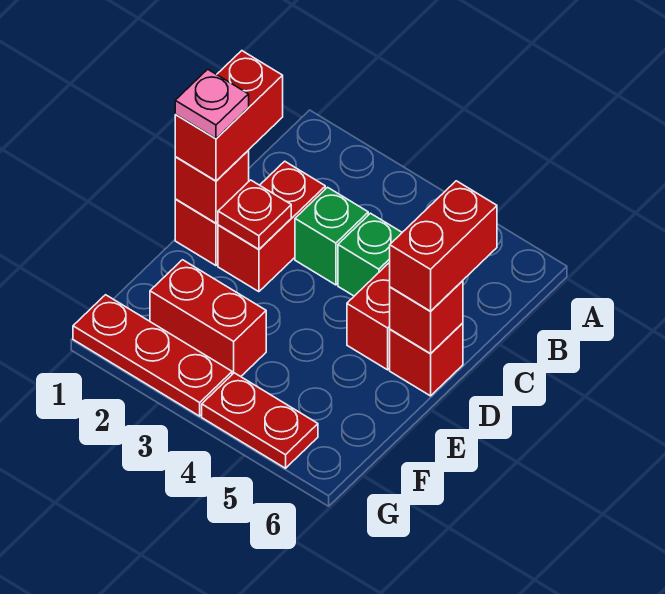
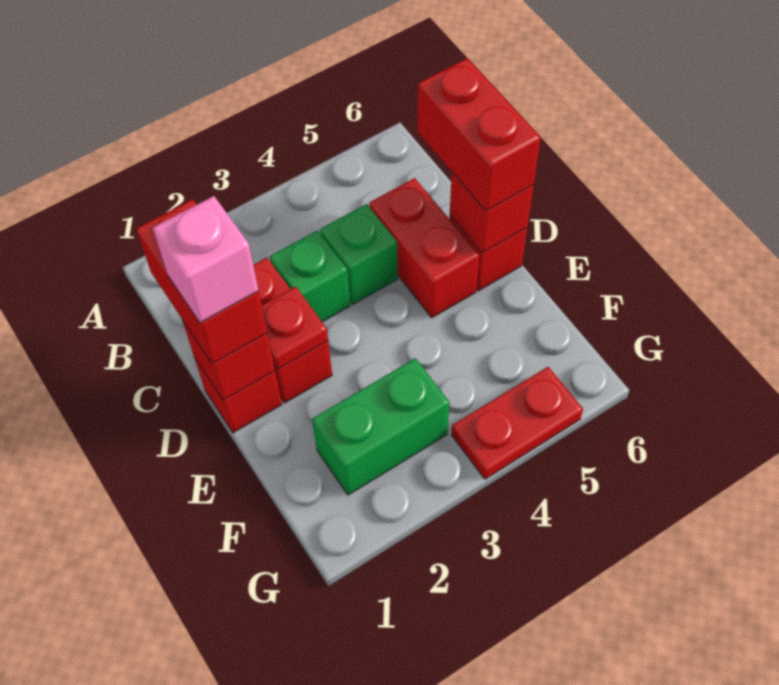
pink plate D1 level 4 -> pink brick D1 level 4
red brick F2:F3 level 1 -> green brick F2:F3 level 1
red plate G1:G3 level 1 -> none

